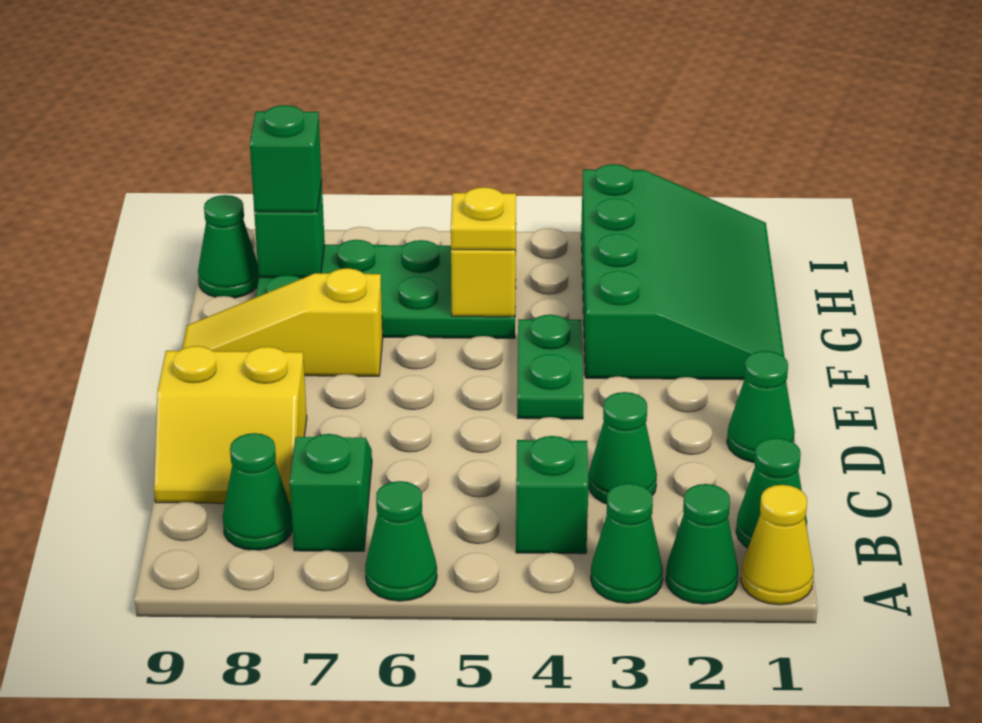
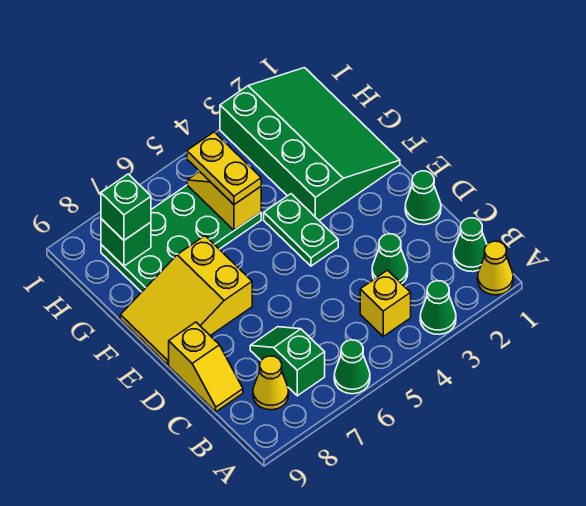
green cone A2 level 1 -> none
green brick B4 level 1 -> yellow brick B4 level 1
green cone B8 level 1 -> yellow cone B8 level 1
yellow slope C8:D9 level 1 top D -> yellow slope C9:D9 level 1 top D
yellow slope F7:F9 level 1 top 7 -> yellow slope E7:F9 level 1 top 7
yellow plate G5 level 3 -> yellow plate G5:H5 level 3
green cone H9 level 1 -> none

